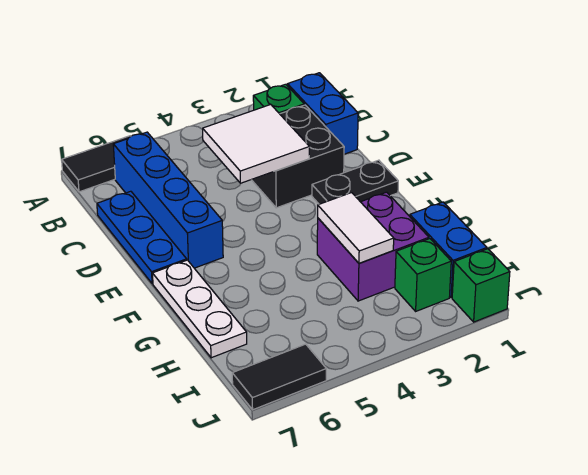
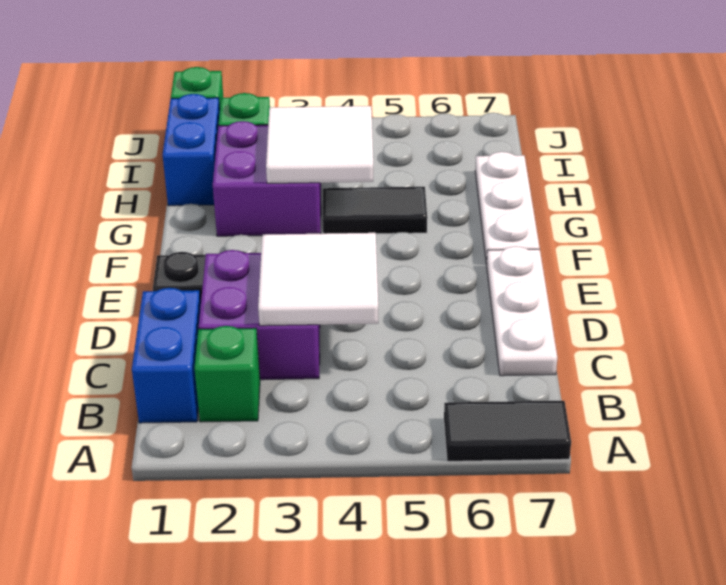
blue brick B6:E6 level 1 -> none
black brick C2:D3 level 1 -> purple brick C2:D3 level 1
blue plate C7:E7 level 1 -> white plate C7:E7 level 1
white tile G3:H3 level 2 -> white tile G3:H4 level 2
black tile J6:J7 level 1 -> black tile G4:G5 level 1

